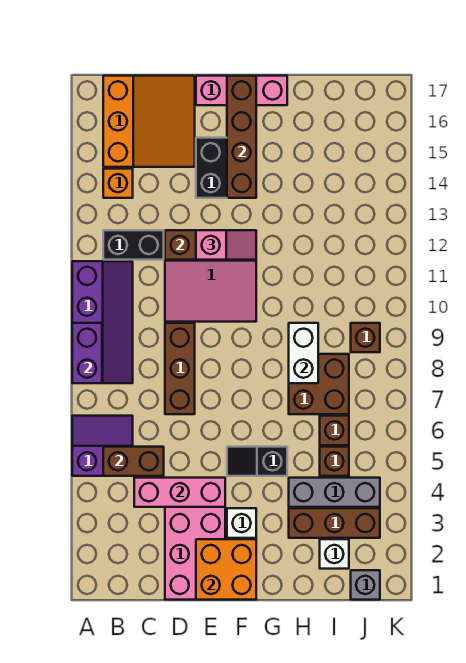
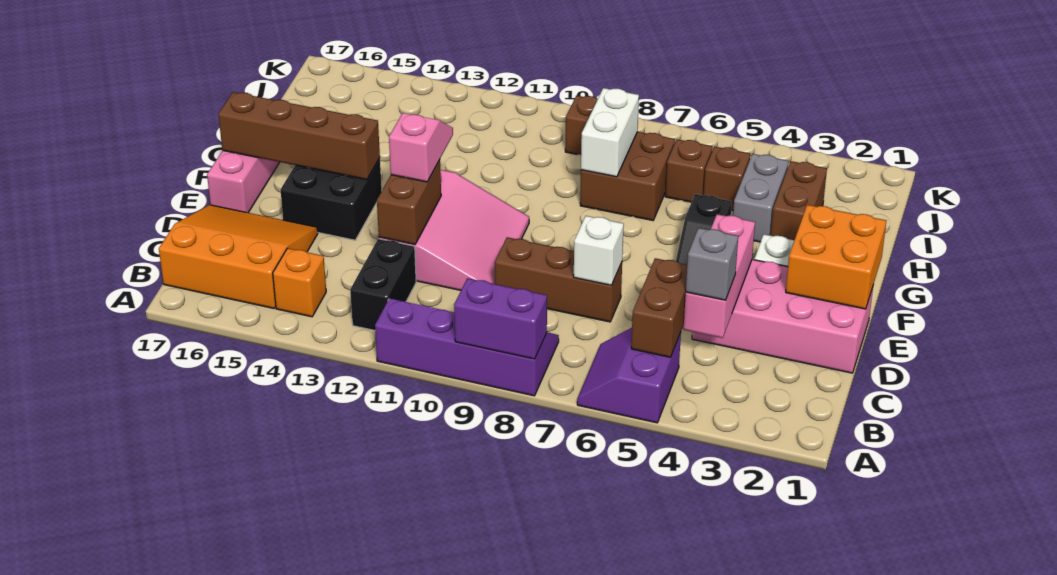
brown brick H3:J3 level 1 -> brown brick H3:I3 level 1
grey brick H4:J4 level 1 -> grey brick H4:I4 level 1
white brick H8:H9 level 2 -> white brick H8:I8 level 2
white brick I2 level 1 -> white brick D7 level 2
grey brick J1 level 1 -> grey brick C4 level 3

